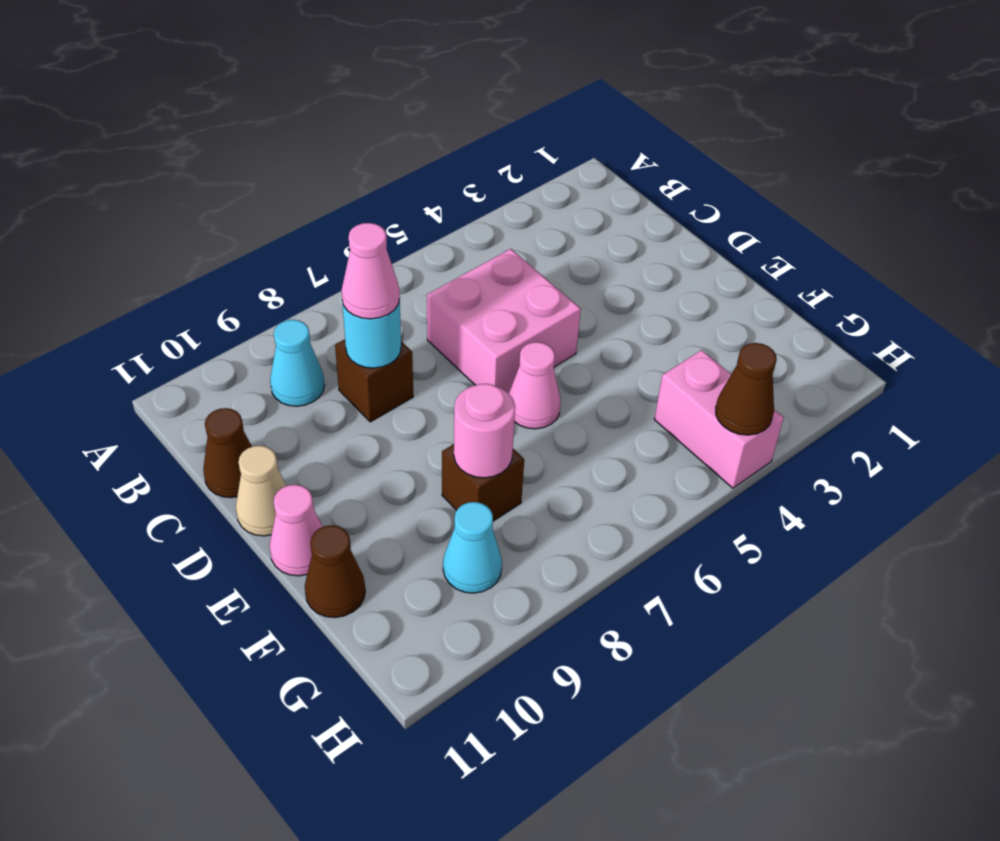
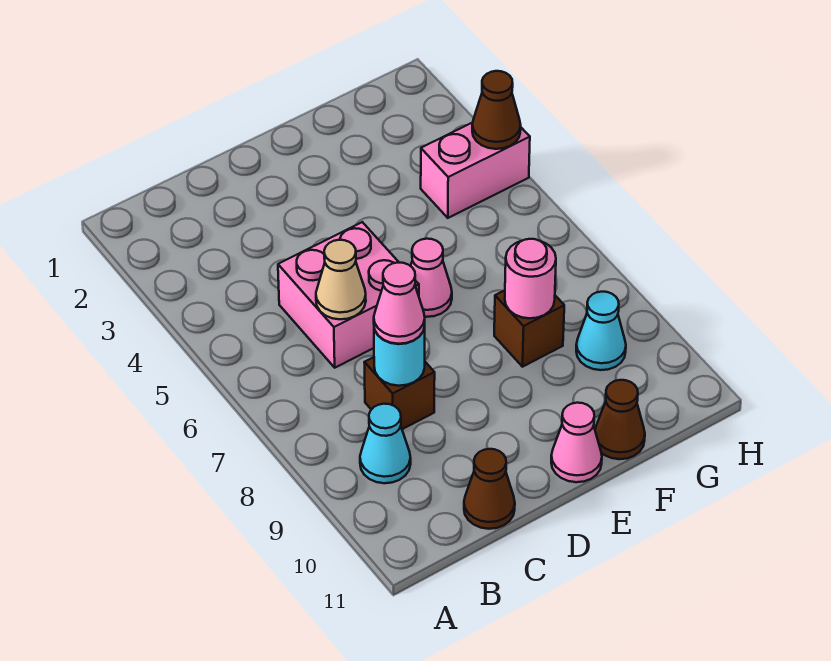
tan cone D11 level 1 -> tan cone C6 level 2

